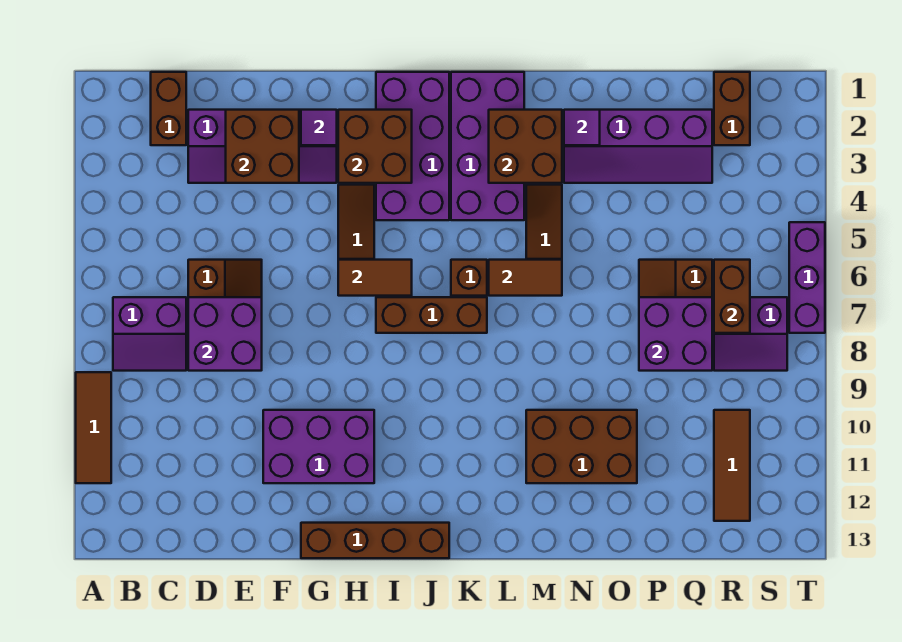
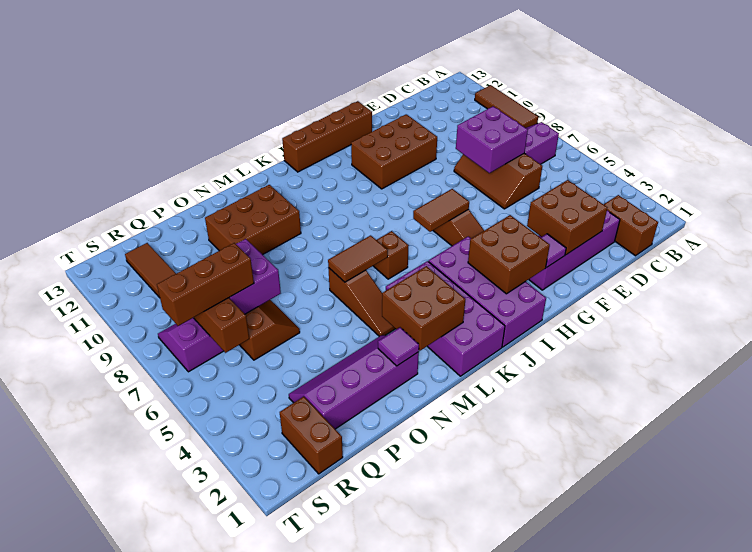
purple brick F10:H11 level 1 -> brown brick F10:H11 level 1
brown brick I7:K7 level 1 -> brown brick Q7:S7 level 3
purple brick T5:T7 level 1 -> none

